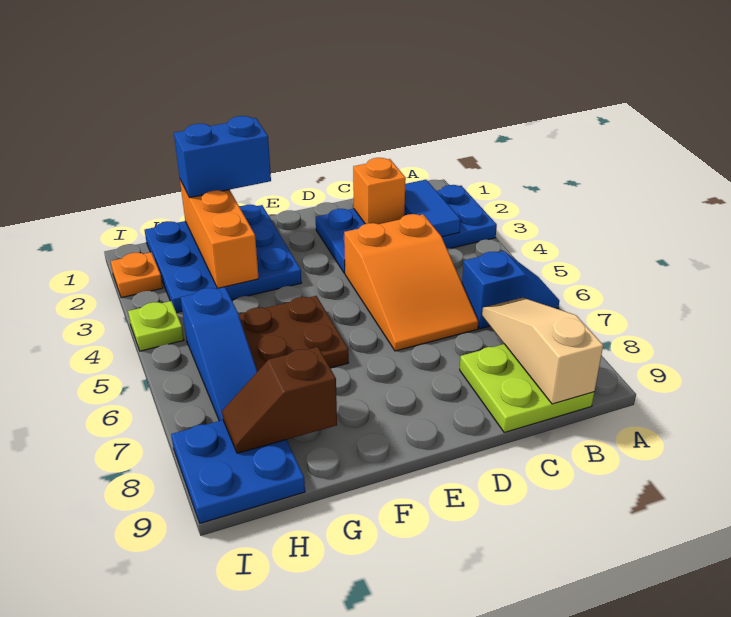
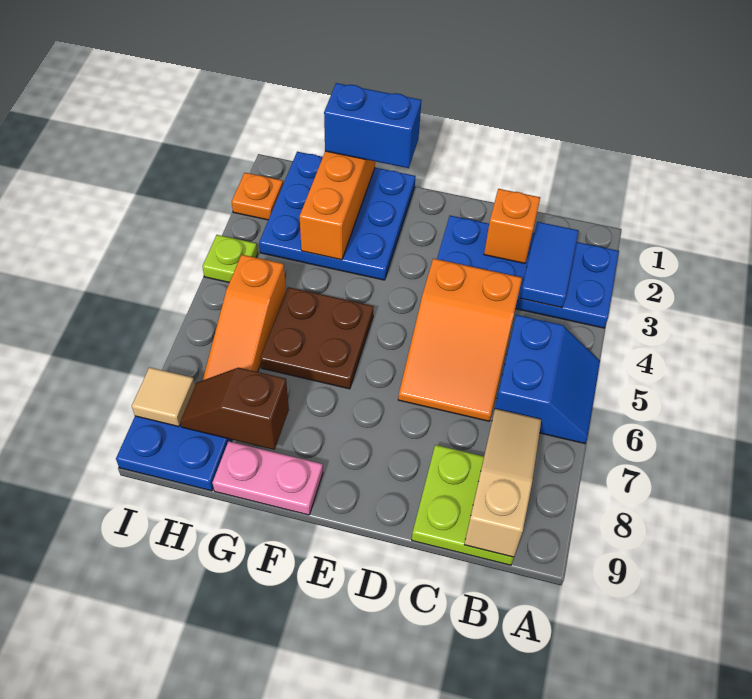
blue slope A6:B6 level 1 top B -> blue slope A5:B6 level 1 top B
none -> pink plate F9:G9 level 1
blue slope H5:H7 level 1 top 5 -> orange slope H5:H7 level 1 top 5
none -> tan tile I8 level 2

